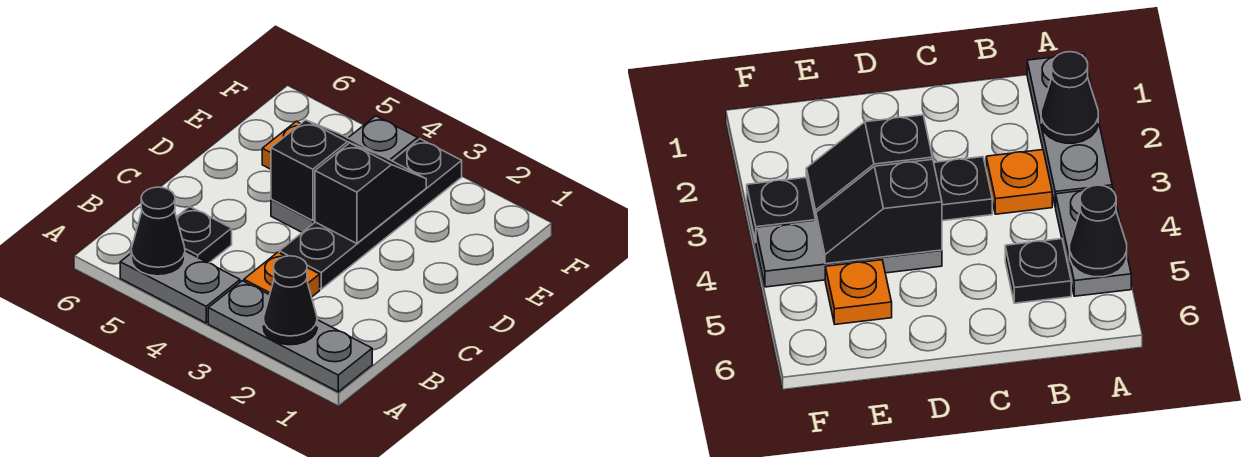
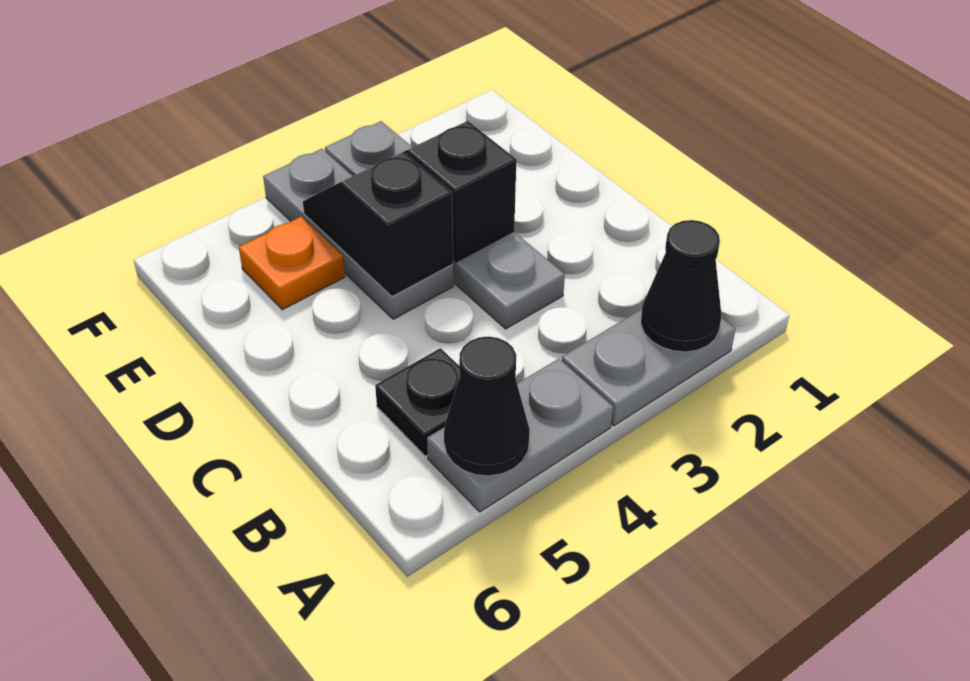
grey plate A1:A3 level 1 -> grey plate A2:A3 level 1
orange plate B3 level 1 -> none
black plate C3:F3 level 1 -> grey plate C3:F3 level 1

